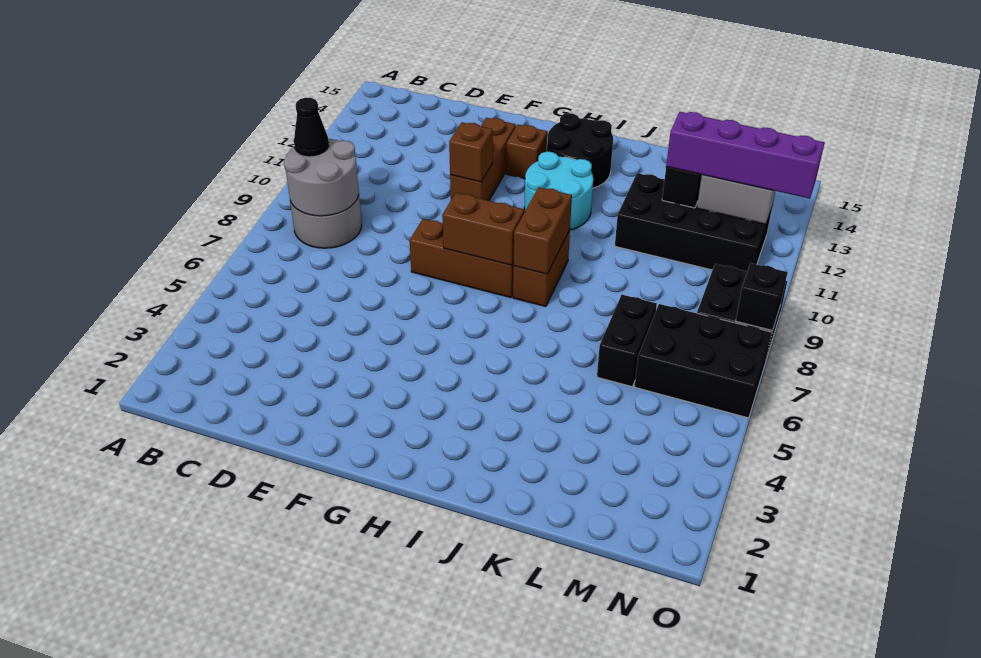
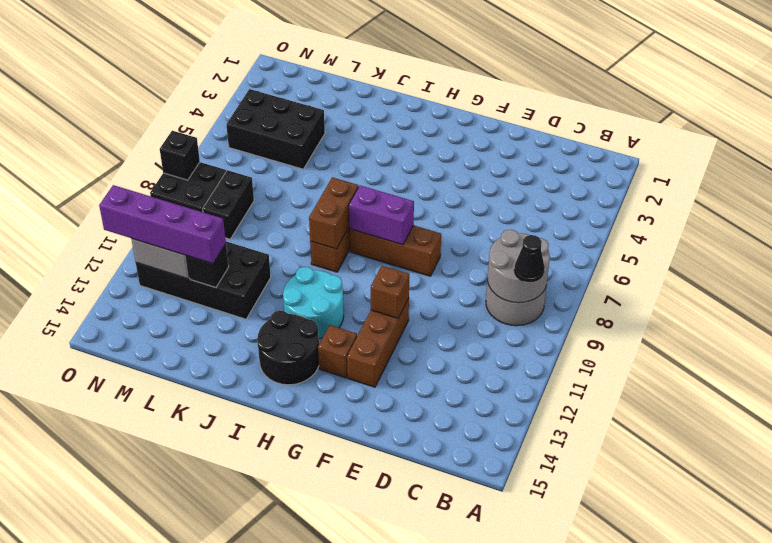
brown brick G8:H8 level 2 -> purple brick G8:H8 level 2
black brick L6:L7 level 1 -> black brick M8:M9 level 1
black brick M6:O7 level 1 -> black brick L4:N5 level 1

